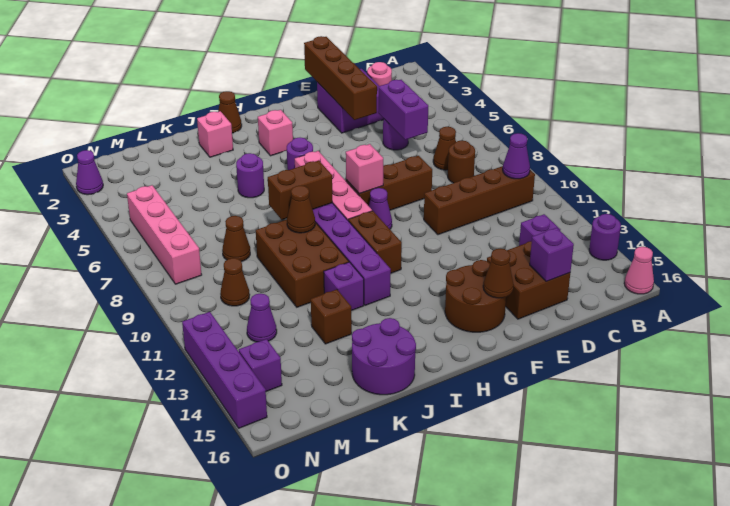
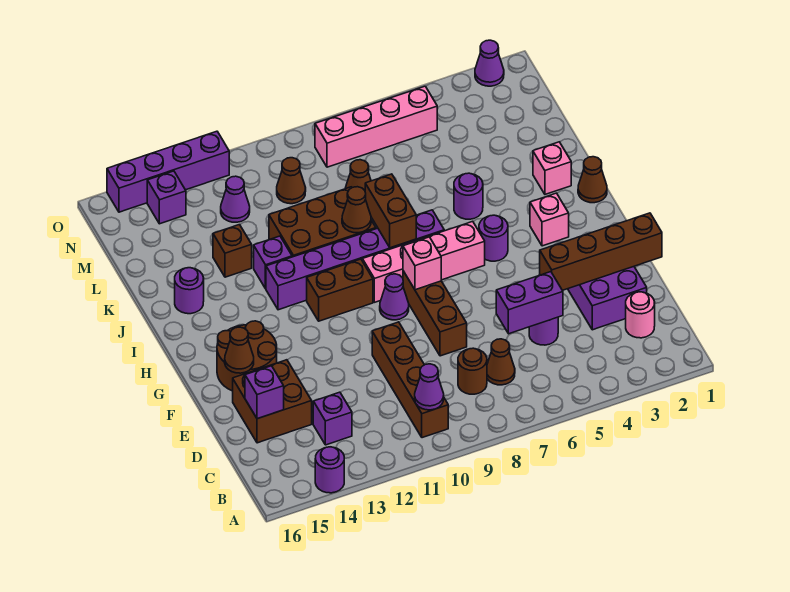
pink cone A16 level 1 -> none
purple round brick J15:K16 level 1 -> purple round brick J15 level 1

